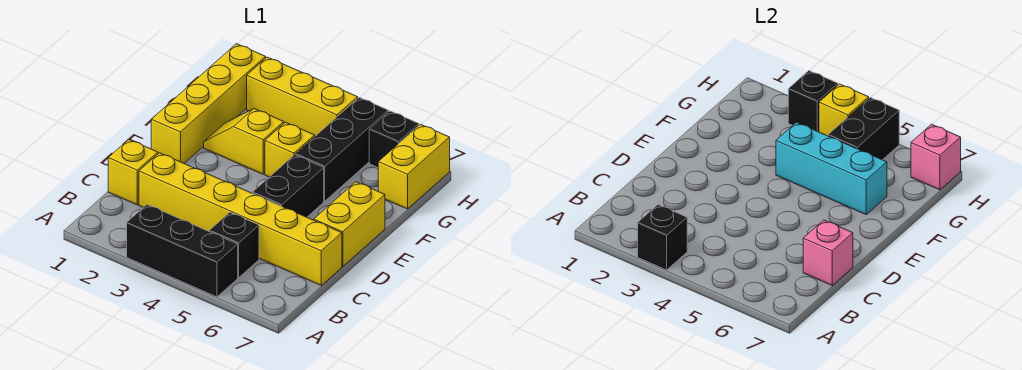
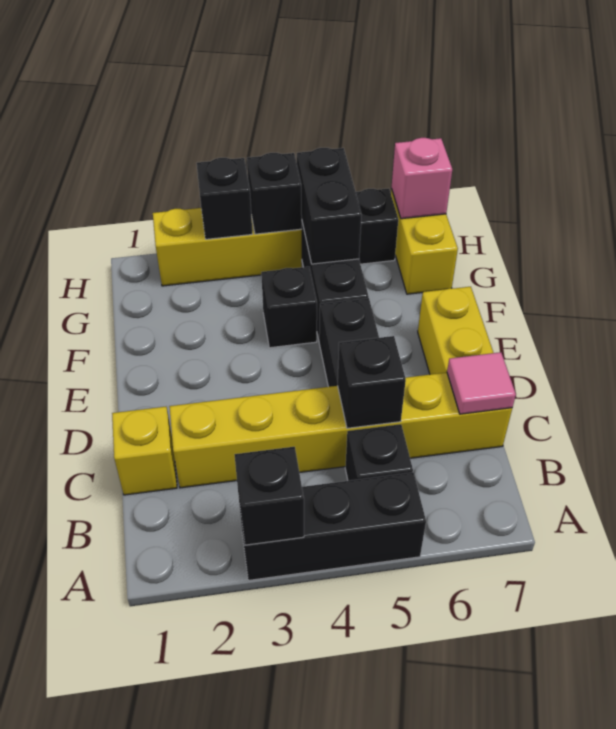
none -> black brick C5 level 2
pink brick C7 level 2 -> pink tile C7 level 2
yellow brick E1:H1 level 1 -> none
yellow slope F2:F3 level 1 top 3 -> none
yellow brick F4 level 1 -> black brick F4 level 1
cyan brick F4:F6 level 2 -> none
yellow brick H4 level 2 -> black brick H4 level 2

